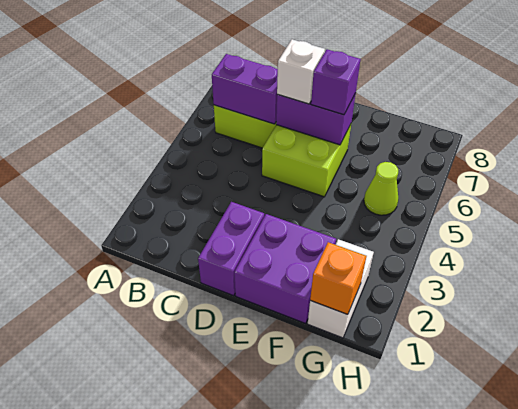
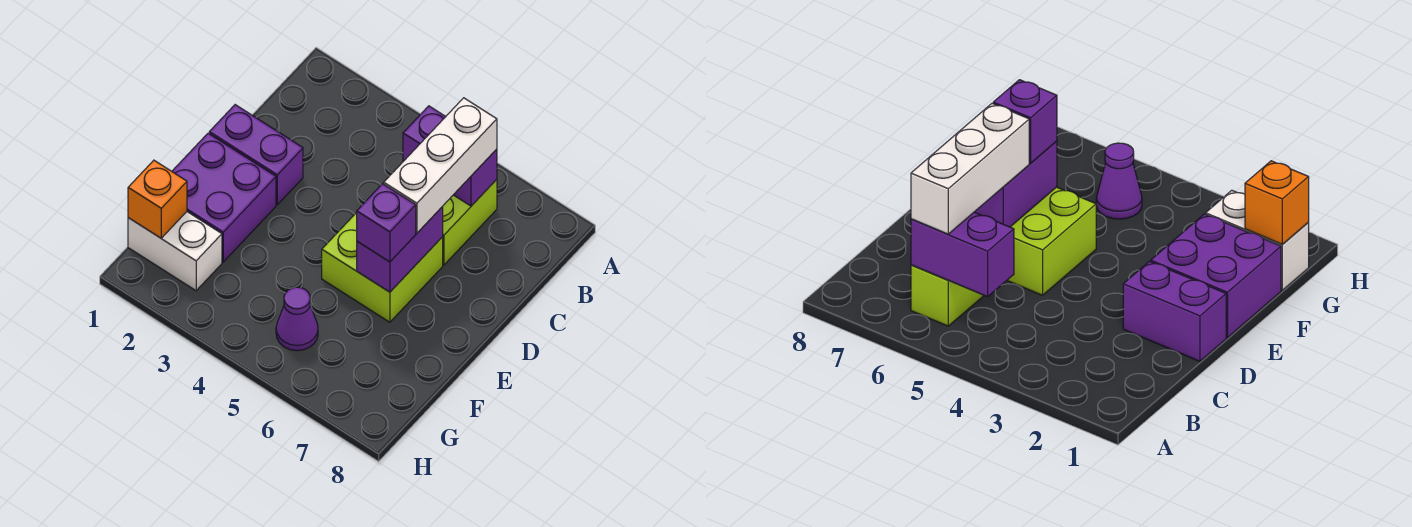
purple brick B6:C6 level 2 -> purple brick B5:B6 level 2
white brick D6 level 3 -> white brick B6:D6 level 3
lime cone G5 level 1 -> purple cone G5 level 1

